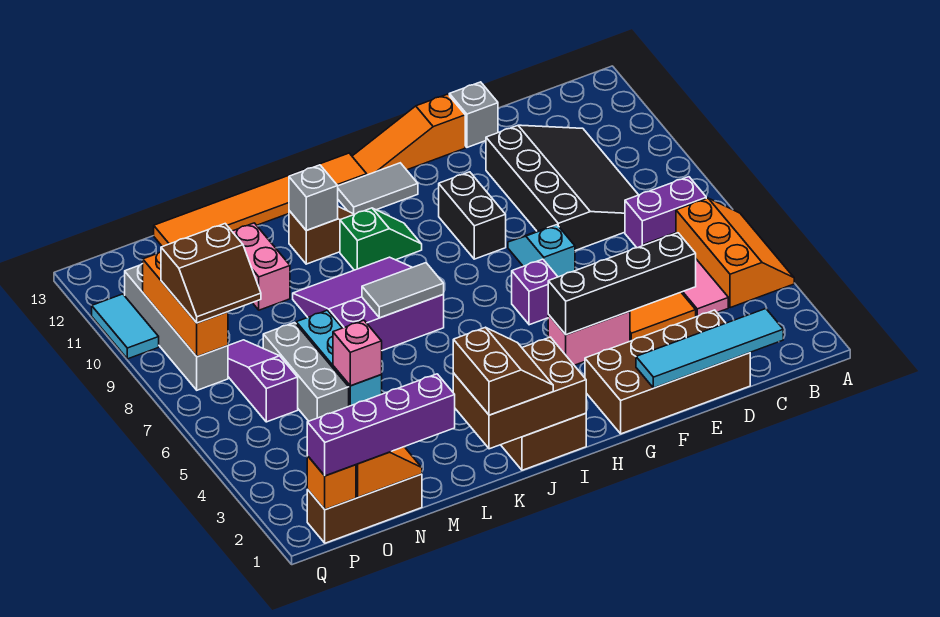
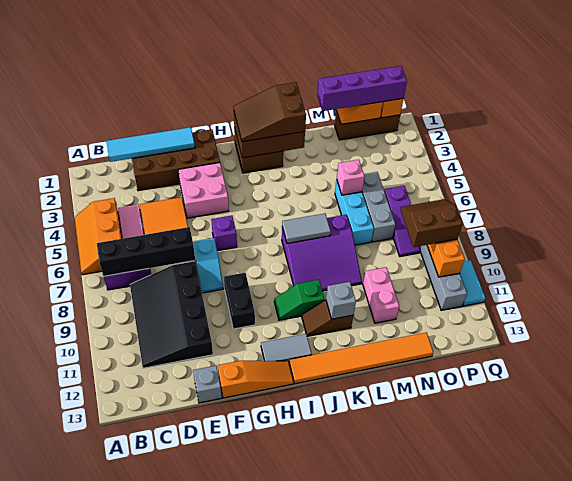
black brick D4:G4 level 2 -> black brick B7:E7 level 2
pink brick F4:G4 level 1 -> pink brick F3:G4 level 1
brown slope J1:K2 level 3 top K -> brown slope I1:K2 level 3 top K

